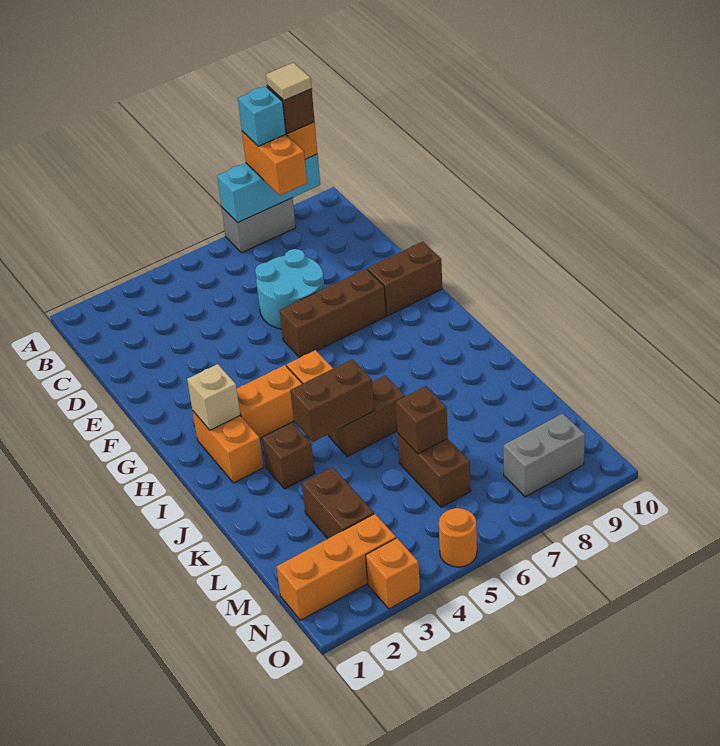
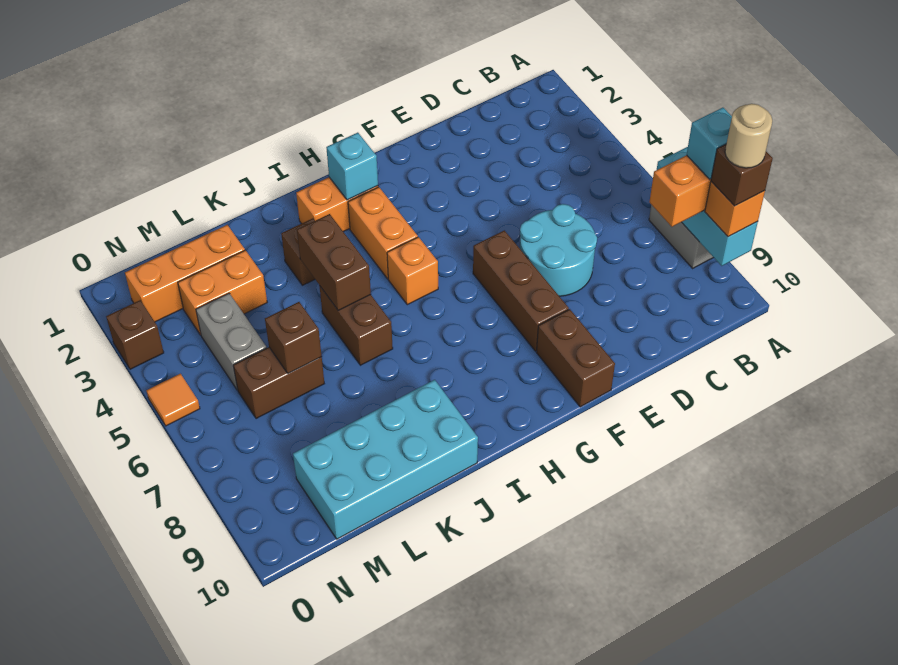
tan tile A9 level 5 -> tan round brick A9 level 5
tan brick H2 level 2 -> cyan brick H2 level 2
none -> cyan brick J9:M10 level 1
brown brick L3:M3 level 1 -> orange brick L3:M3 level 1
orange brick N1:N3 level 1 -> orange brick L2:N2 level 1
grey brick N8:N9 level 1 -> grey brick M4:M5 level 1
orange brick O3 level 1 -> brown brick O3 level 1
orange round brick O5 level 1 -> orange tile O5 level 1

